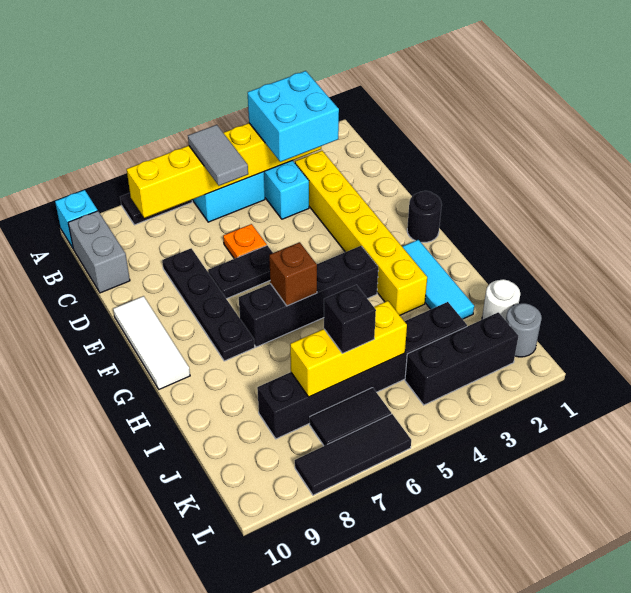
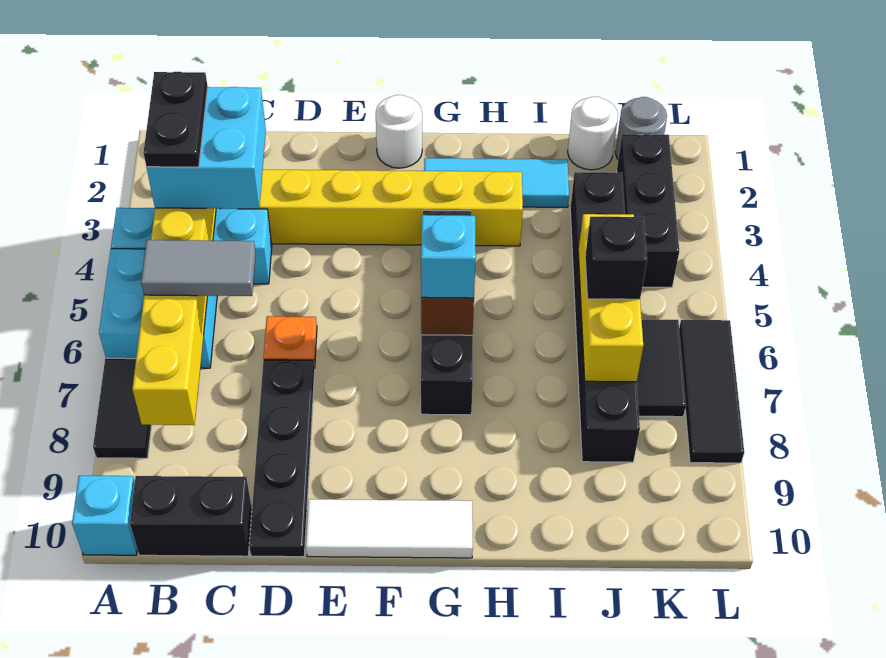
grey brick B10:C10 level 1 -> black brick B10:C10 level 1
black plate D8:G8 level 1 -> black plate D7:D10 level 1
black plate E6:E7 level 1 -> black plate B3:B4 level 4
black round brick F1 level 1 -> white round brick F1 level 1
none -> cyan brick G6 level 3

